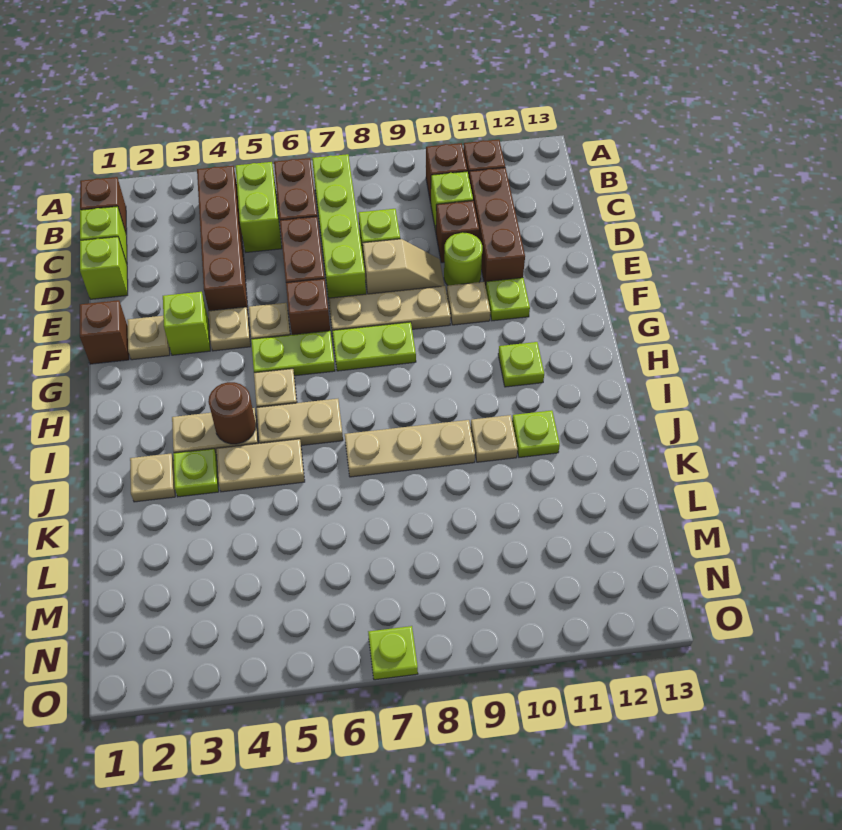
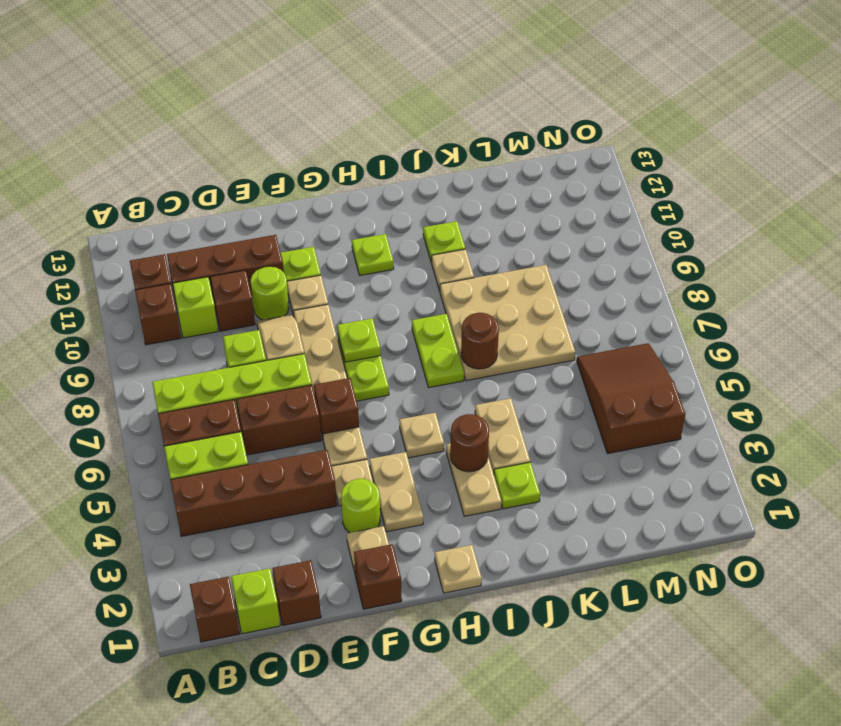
lime brick D1 level 1 -> brown brick D1 level 1
lime brick F3 level 1 -> lime round brick F3 level 1
lime plate G5:G6 level 1 -> lime plate I7:I8 level 1
tan plate I5:I6 level 1 -> tan plate G3:G4 level 1
tan plate J2 level 1 -> tan plate H1 level 1
tan plate J7:J9 level 1 -> tan plate J7:L9 level 1
none -> brown round brick J7 level 2
none -> brown slope M4:N6 level 1 top 4
lime plate O7 level 1 -> lime plate G8 level 2

